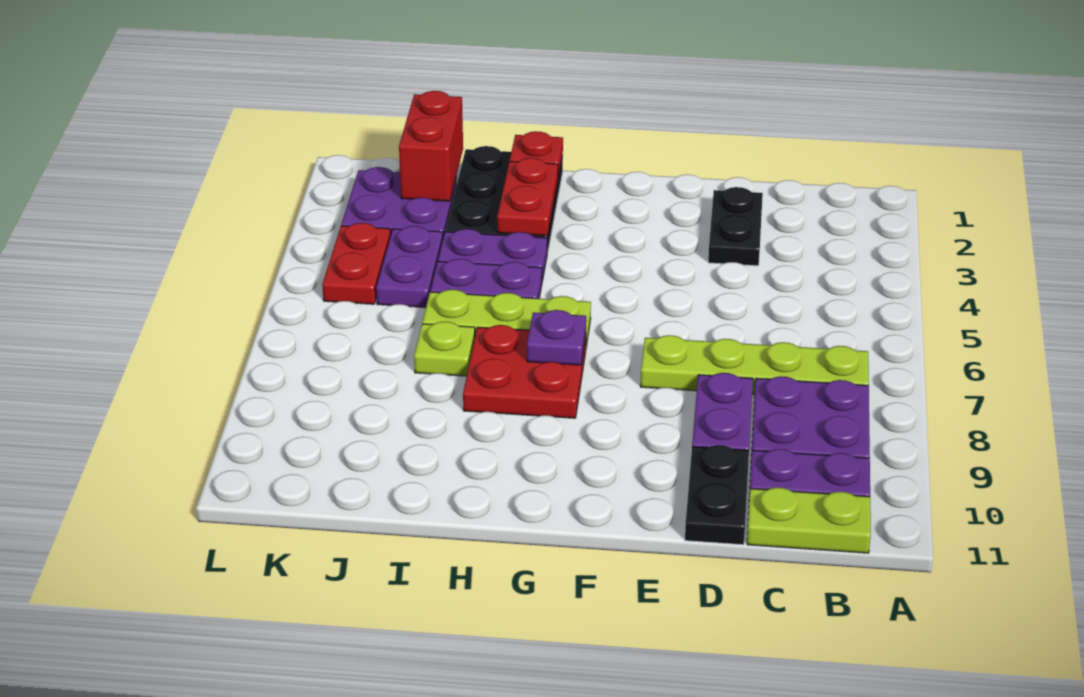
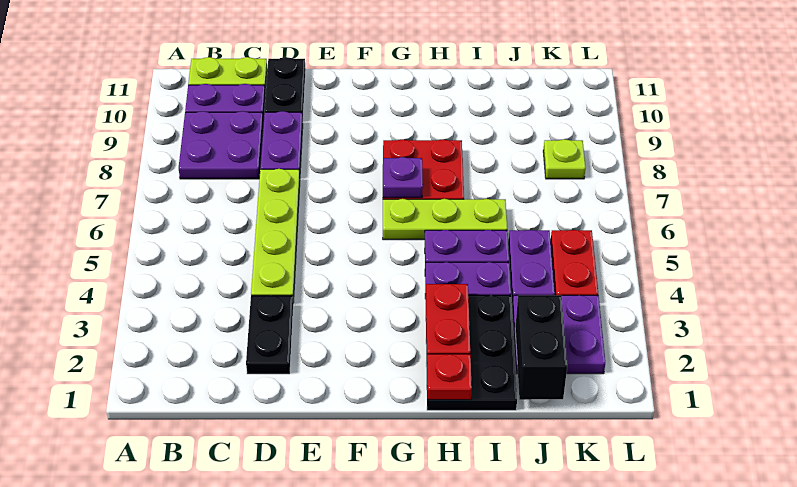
lime plate B7:E7 level 1 -> lime plate D4:D7 level 1
lime plate I7 level 1 -> lime plate K8 level 1
red brick J1:J2 level 2 -> black brick J1:J2 level 2

